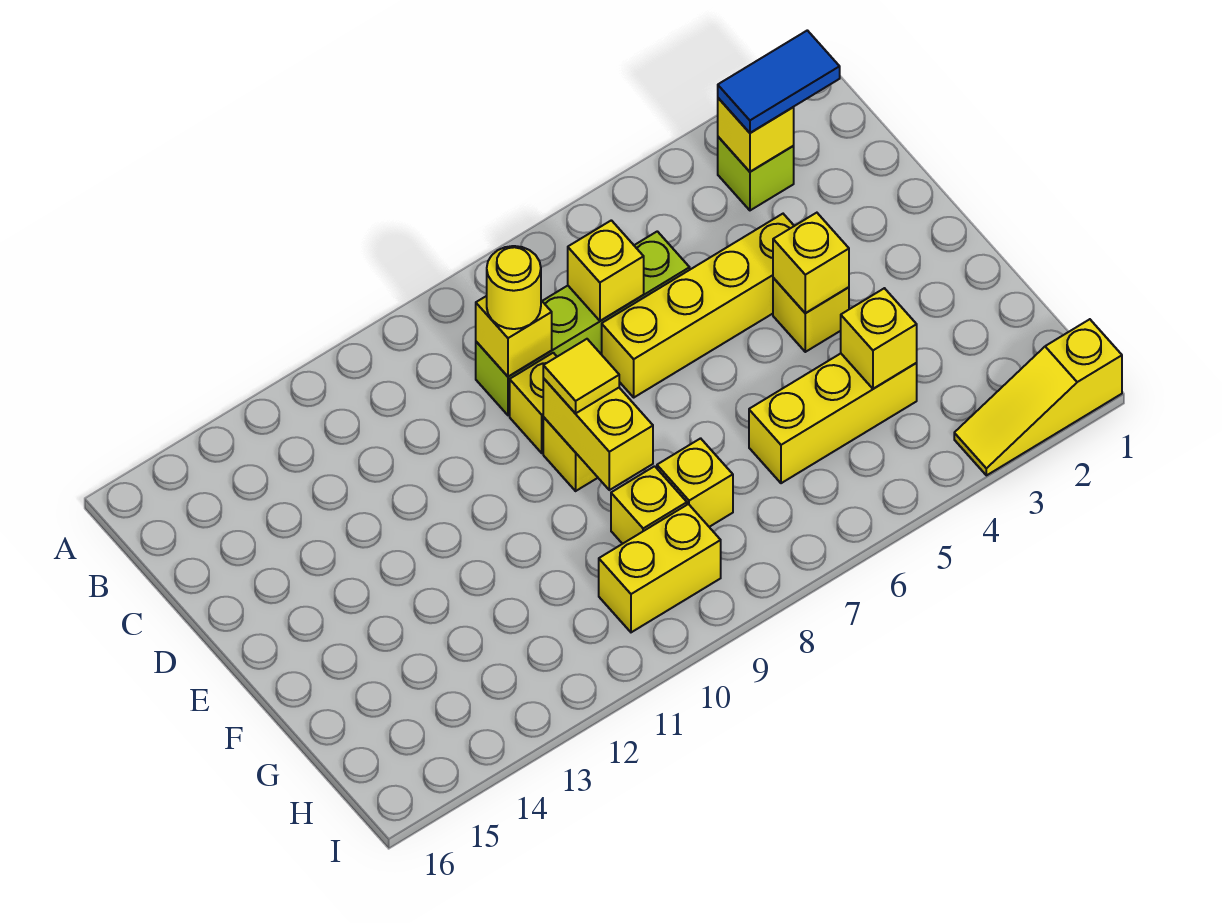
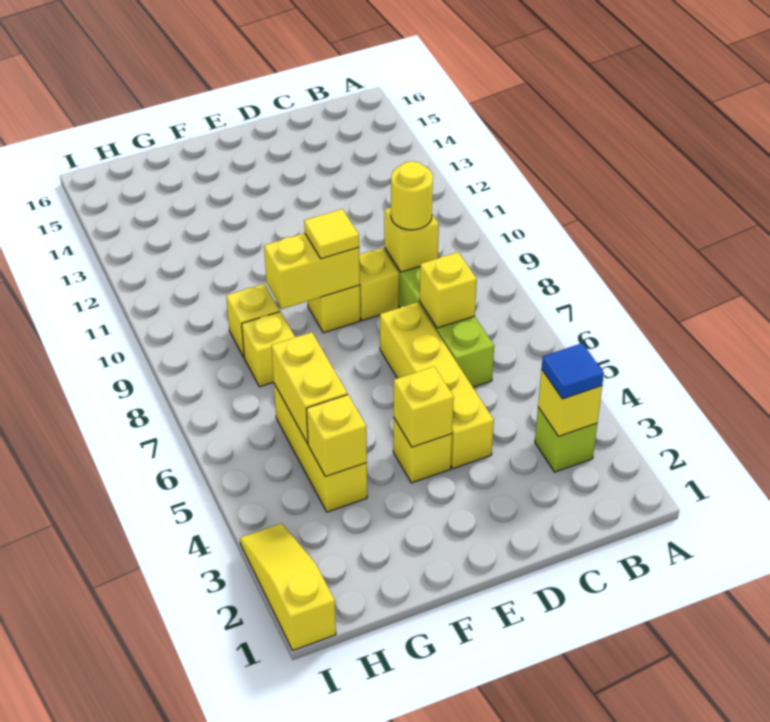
blue tile B2:B3 level 3 -> blue tile B3 level 3
yellow brick H9:H10 level 1 -> yellow brick G5:G6 level 2

